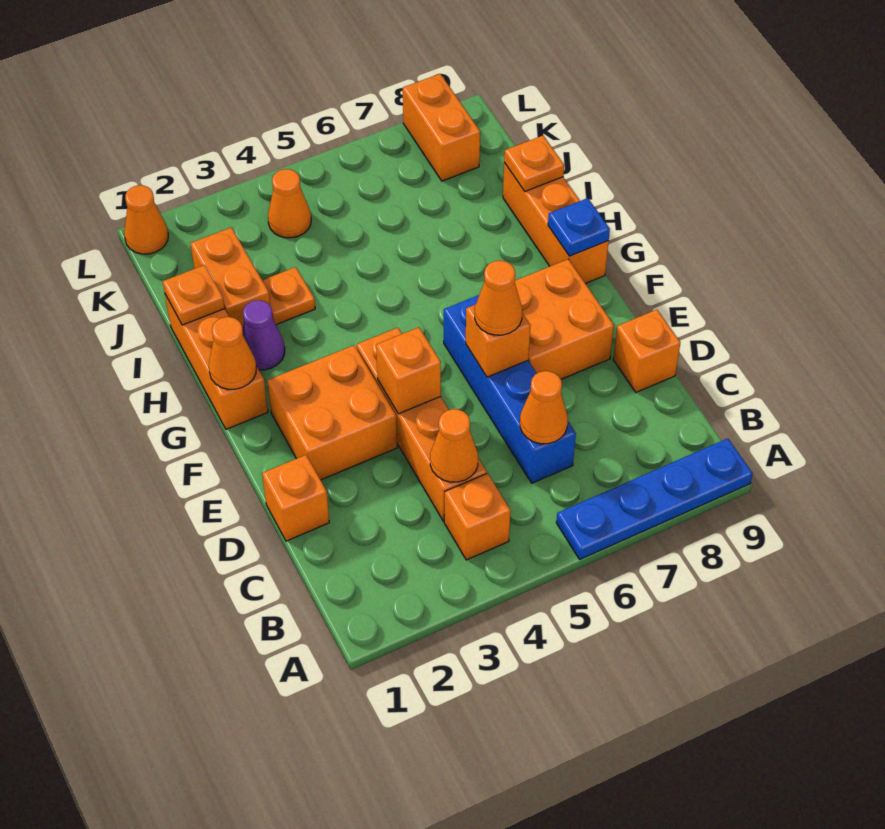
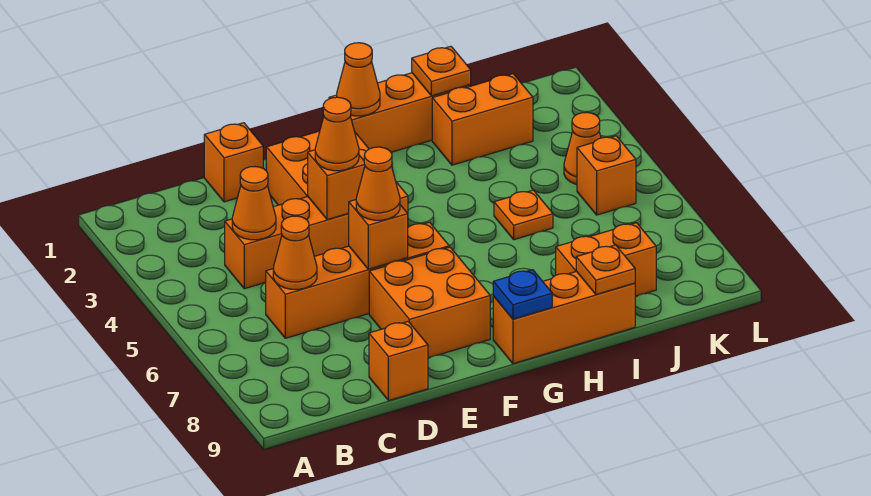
blue plate A6:A9 level 1 -> none
orange brick B4 level 1 -> orange brick K5 level 1
blue brick C6:F6 level 1 -> orange brick C6:F6 level 1
purple cone H2 level 1 -> none
orange plate I3 level 1 -> orange plate I5 level 1
orange brick K8:L8 level 1 -> orange brick I8:J8 level 1
orange cone L1 level 1 -> orange cone E4 level 3

